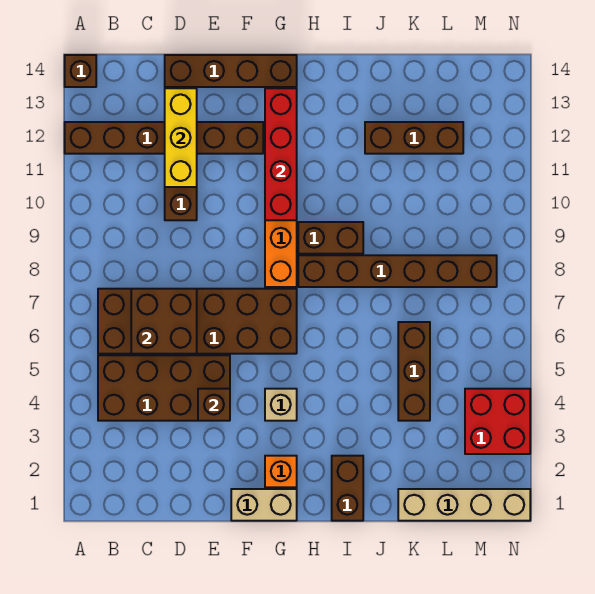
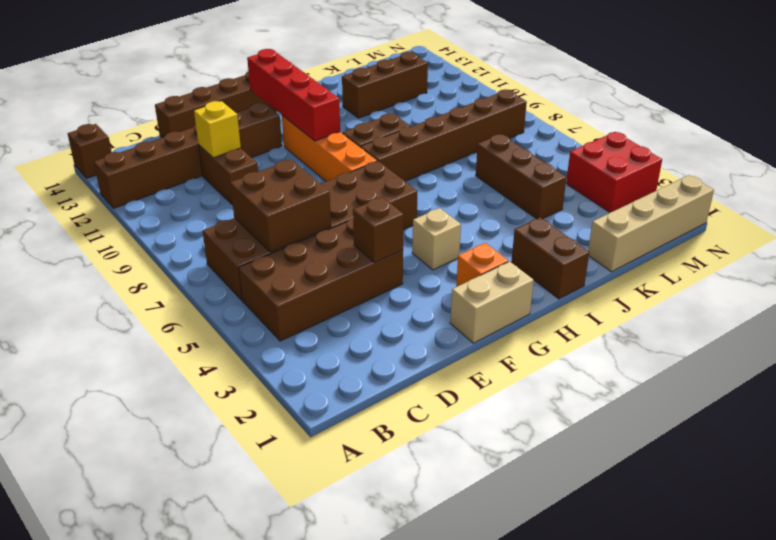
yellow brick D11:D13 level 2 -> yellow brick D11 level 2

